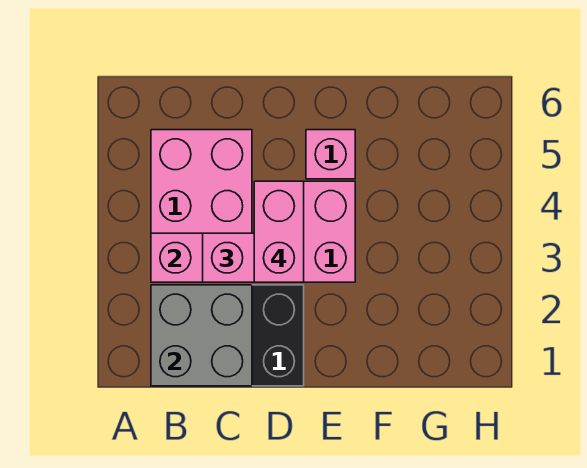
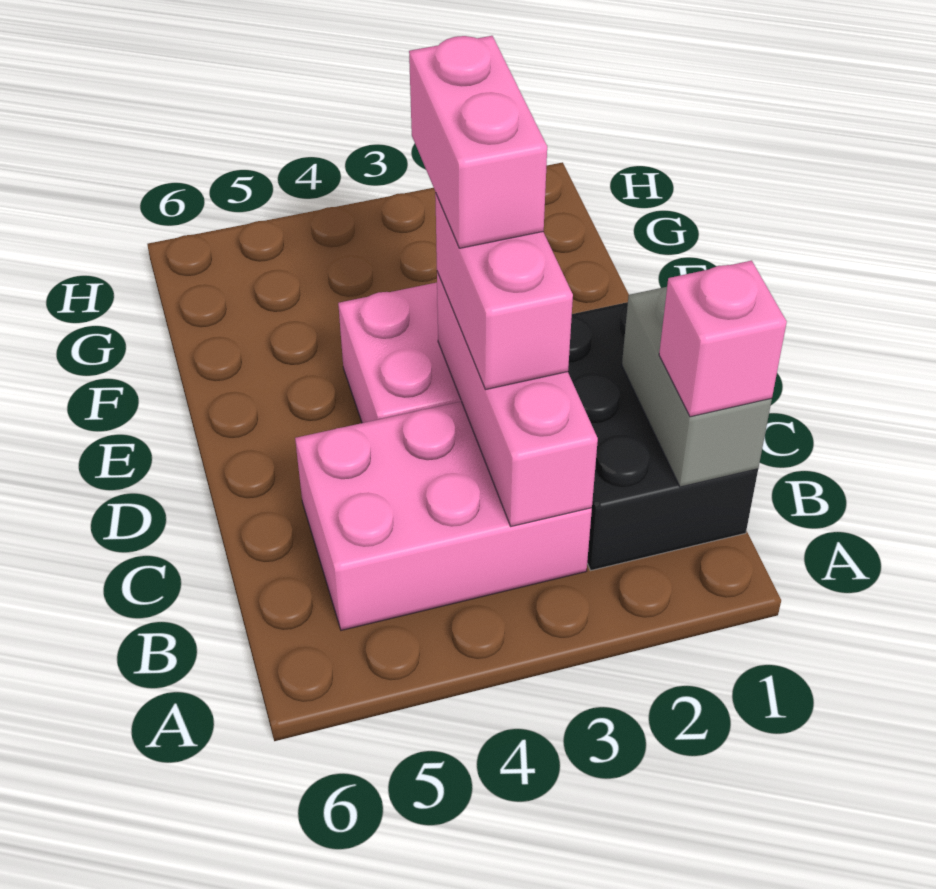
grey brick B1:C2 level 2 -> grey brick B1:C1 level 2
pink brick D3:D4 level 4 -> pink brick D3:E3 level 4
pink brick E5 level 1 -> pink brick B1 level 3

